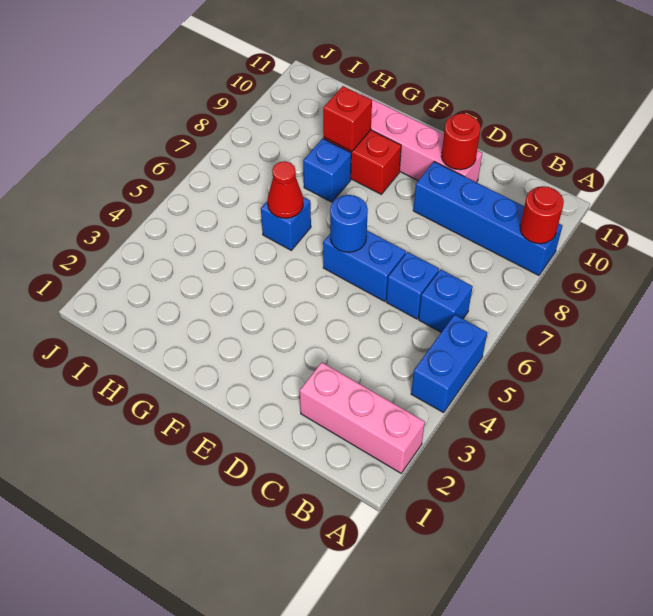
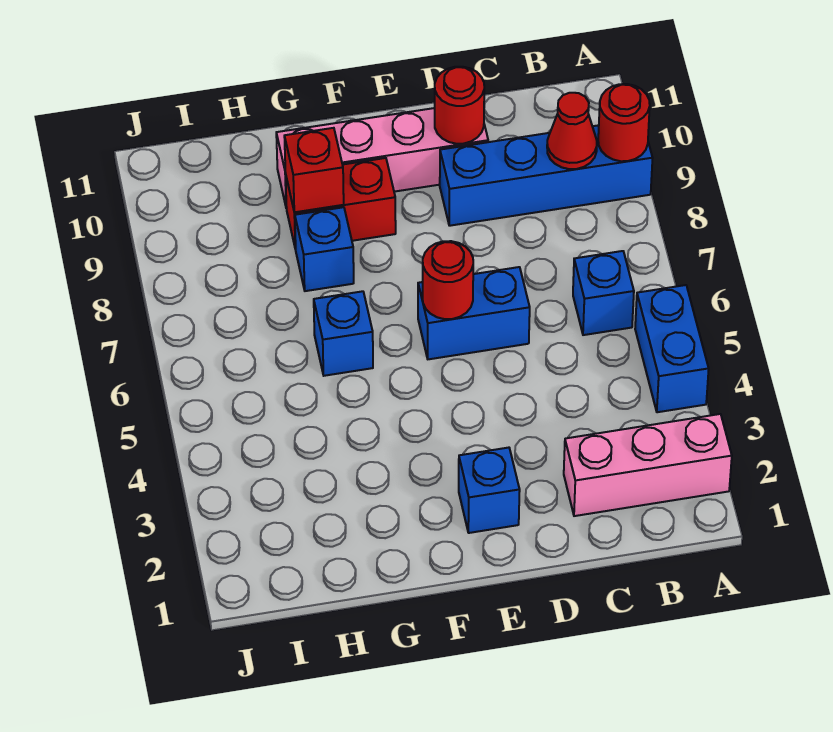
blue brick C6 level 1 -> blue brick E2 level 1
blue round brick E6 level 2 -> red round brick E6 level 2
red cone G6 level 2 -> red cone B9 level 2

